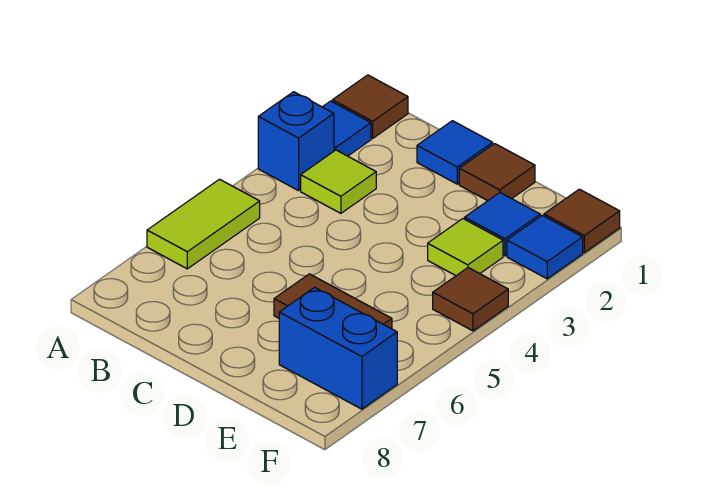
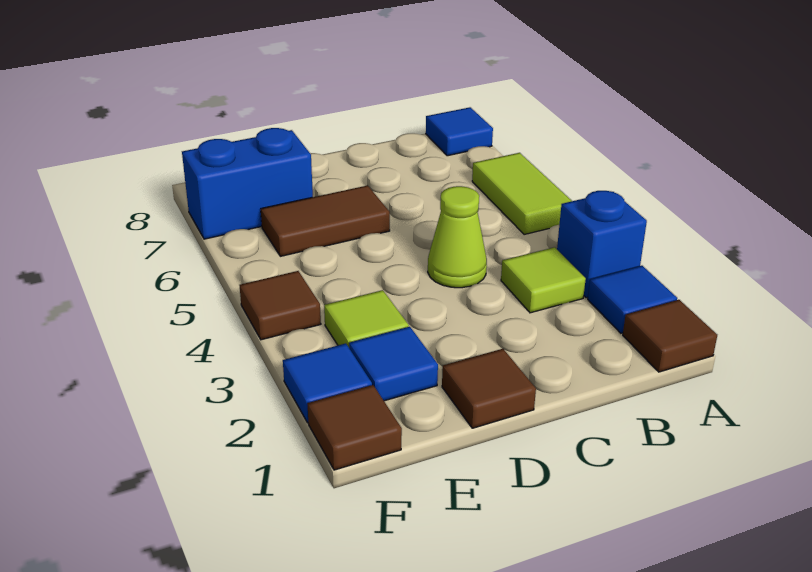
blue tile C1 level 1 -> blue tile A8 level 1
none -> lime cone C4 level 1

